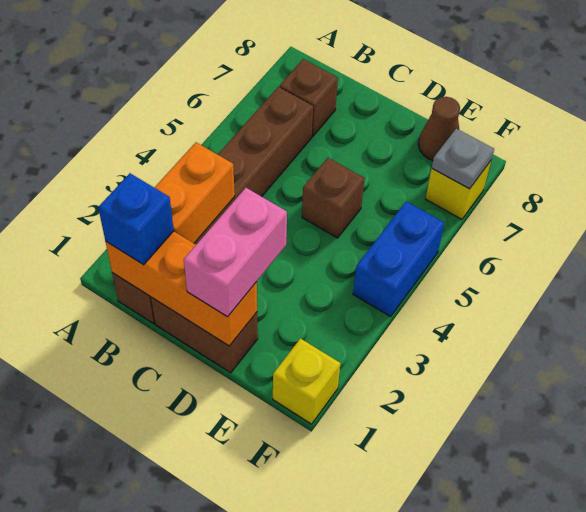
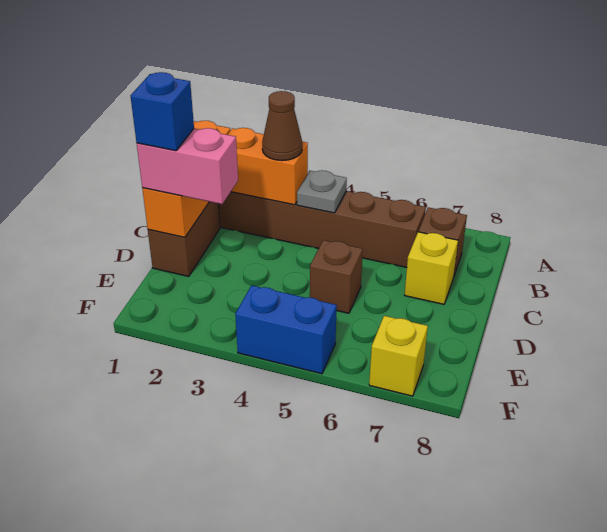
blue brick B1 level 3 -> blue brick D1 level 4
brown cone E8 level 1 -> brown cone B3 level 3
yellow brick F1 level 1 -> yellow brick C7 level 1
grey plate F7 level 2 -> grey plate B4 level 2

